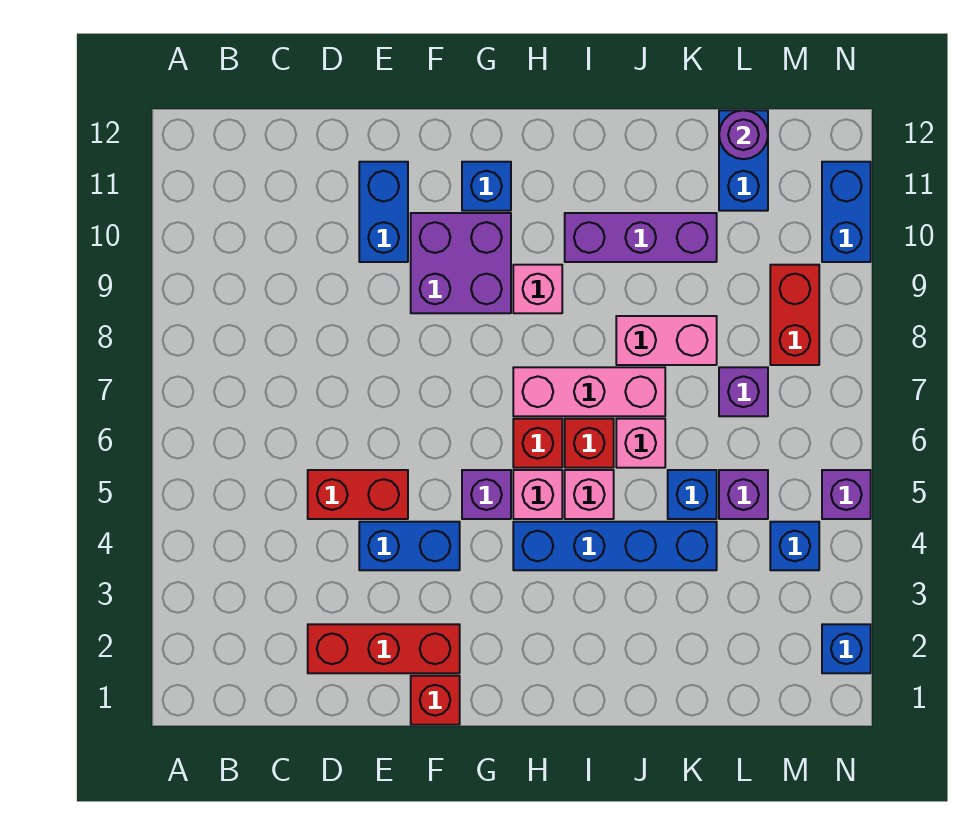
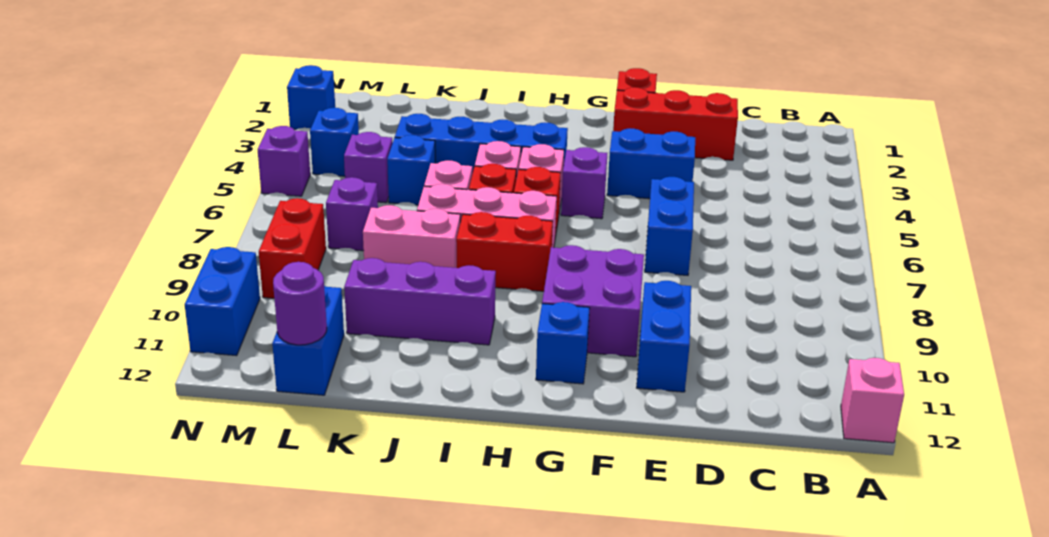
red brick D5:E5 level 1 -> red brick H8:I8 level 1
none -> blue brick E6:E7 level 1
pink brick H9 level 1 -> pink brick A12 level 1

